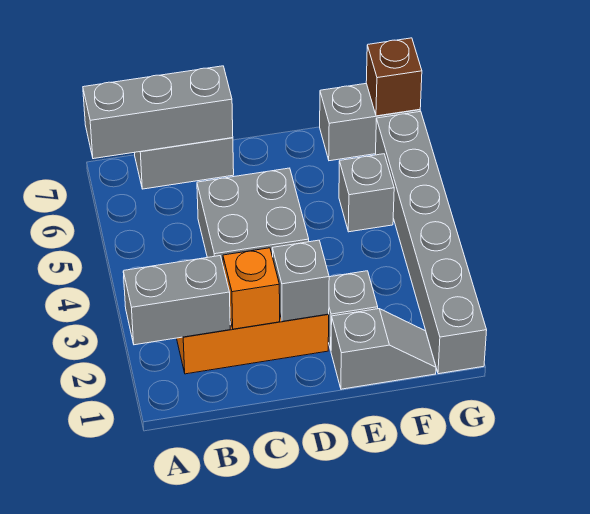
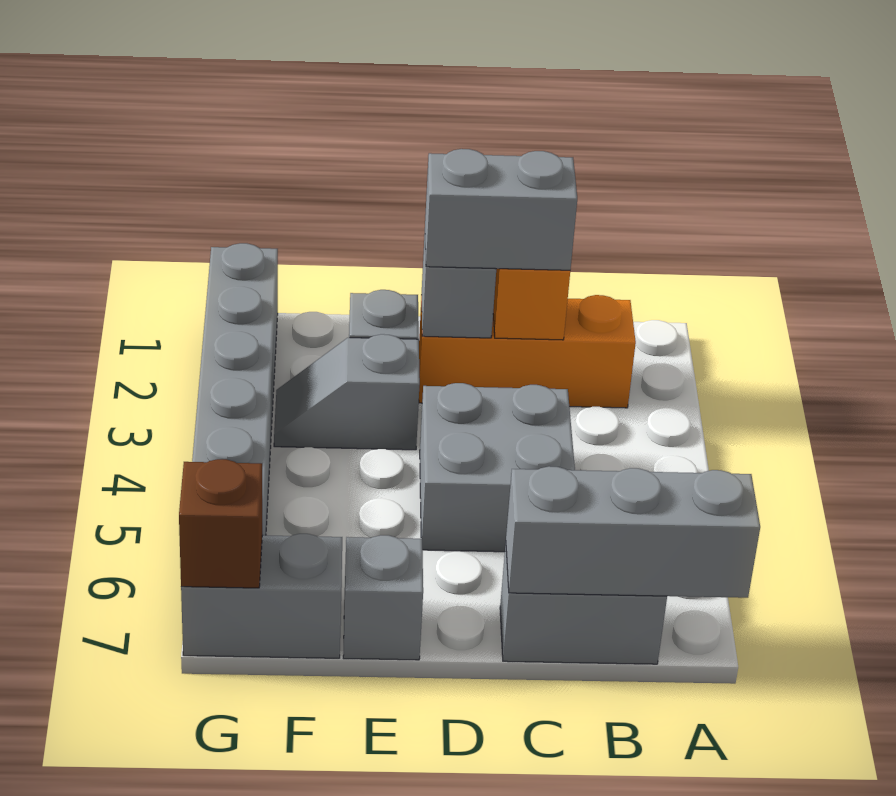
grey brick A2:B2 level 2 -> grey brick C2:D2 level 3
grey slope E1:F1 level 1 top E -> grey slope E3:F3 level 1 top E
grey brick F5 level 1 -> grey brick E7 level 1

